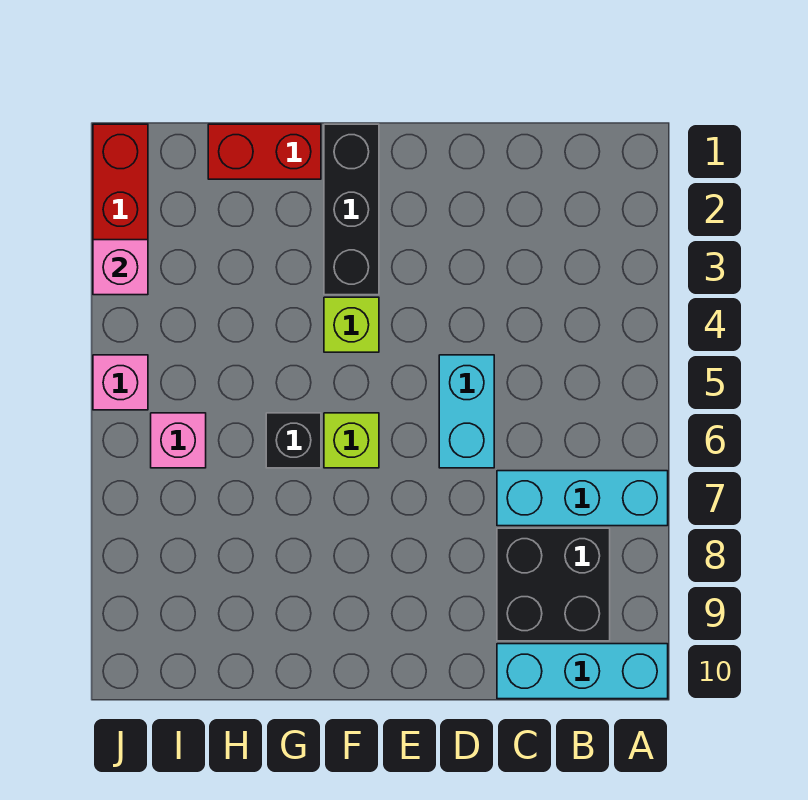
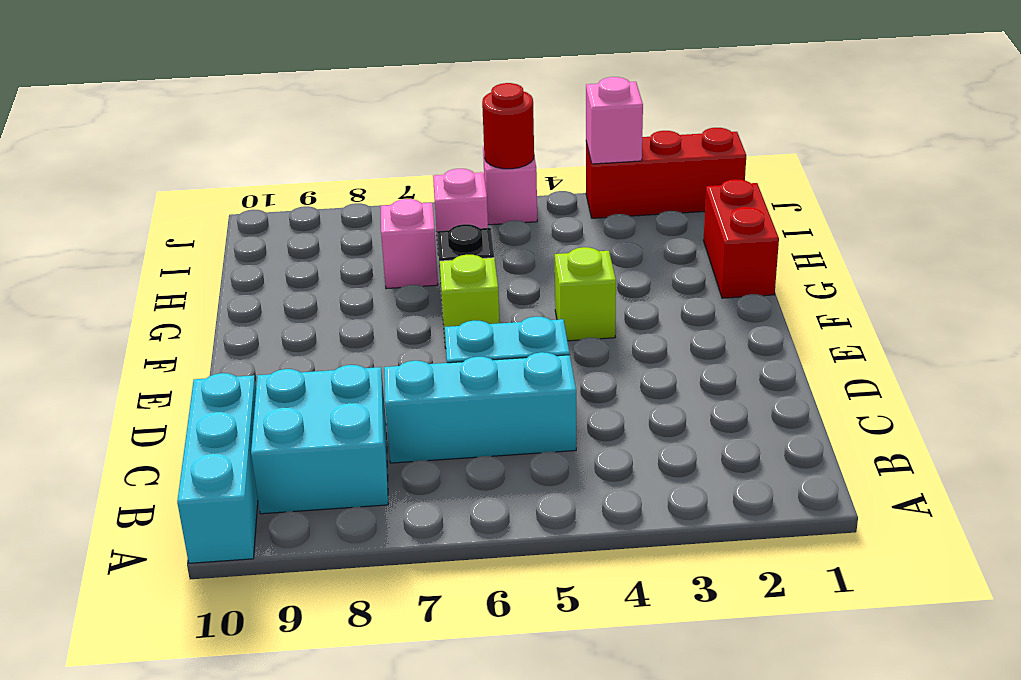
cyan brick A7:C7 level 1 -> cyan brick C5:C7 level 1
black brick B8:C9 level 1 -> cyan brick B8:C9 level 1
black brick F1:F3 level 1 -> none
none -> pink brick H7 level 1
none -> red round brick J5 level 2

